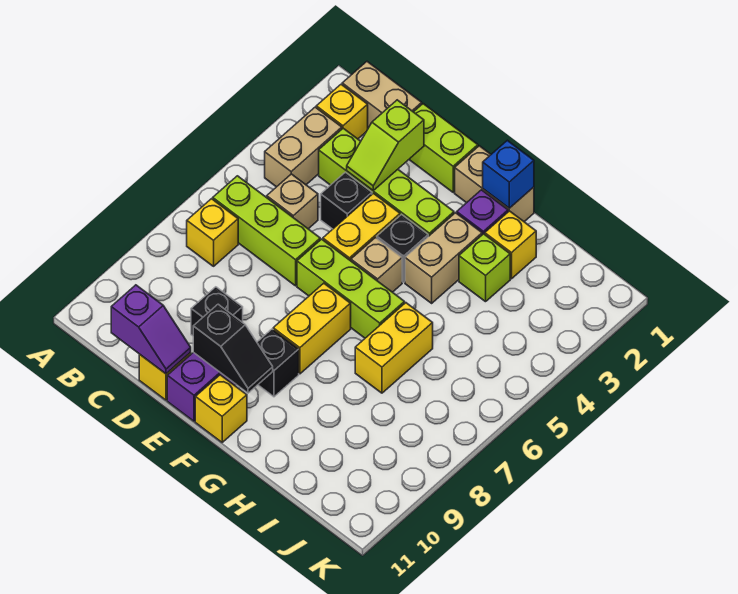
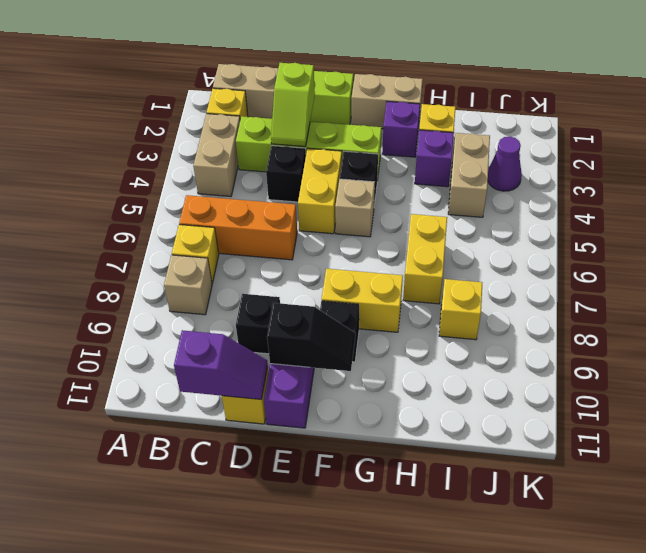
lime brick B6:D6 level 1 -> orange brick B6:D6 level 1
tan brick C5 level 1 -> tan brick B8 level 1
lime brick E6:G6 level 1 -> none
yellow brick F7:F8 level 1 -> yellow brick F8:G8 level 1
yellow brick F11 level 1 -> yellow brick I8 level 1
blue brick G1 level 2 -> none
tan brick G3:G4 level 1 -> tan brick I3:I4 level 1
lime brick H3 level 1 -> purple brick H3 level 1
none -> purple cone J3 level 1

